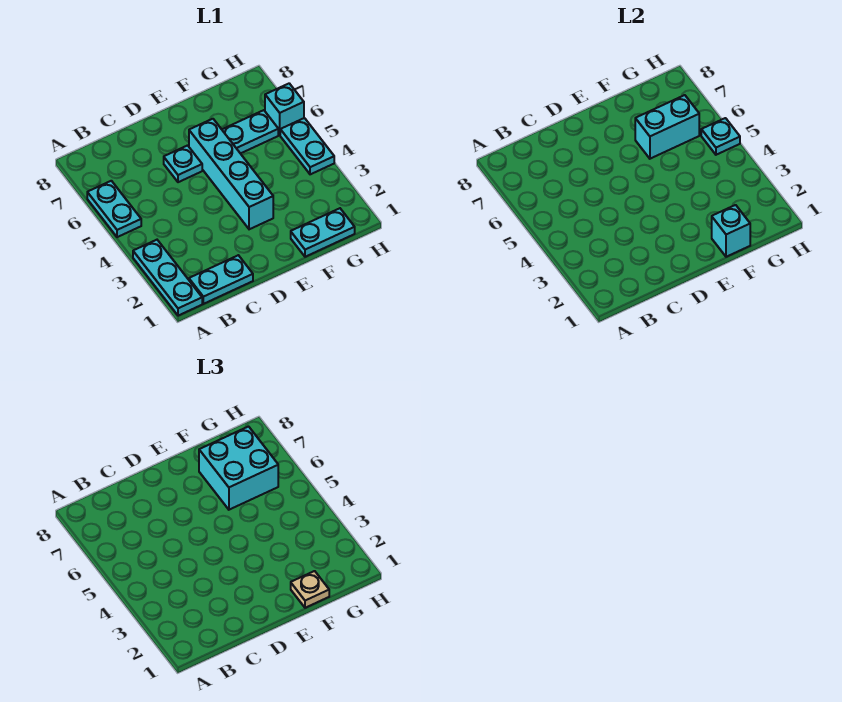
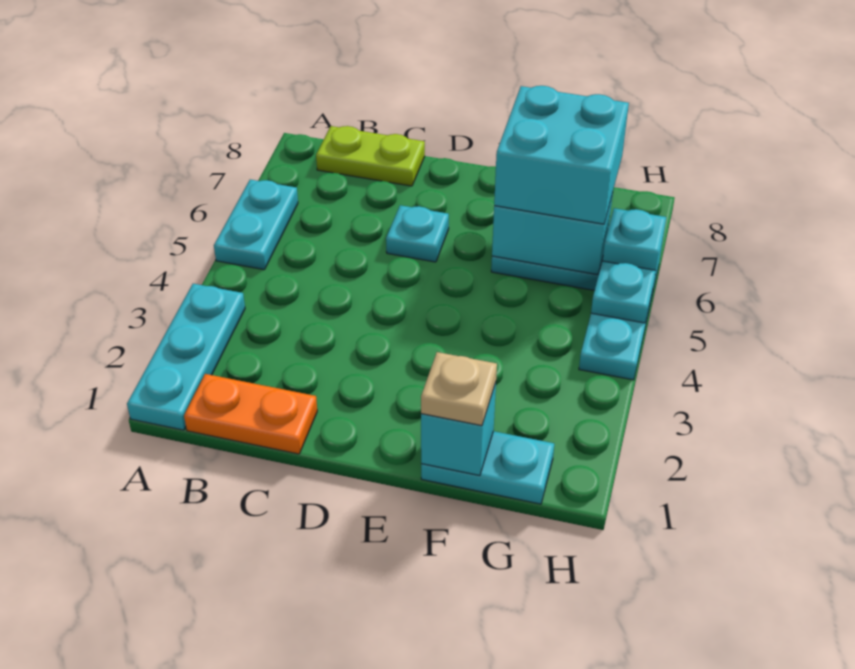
cyan plate B1:C1 level 1 -> orange plate B1:C1 level 1
none -> lime plate B8:C8 level 1
cyan brick E3:E6 level 1 -> none

